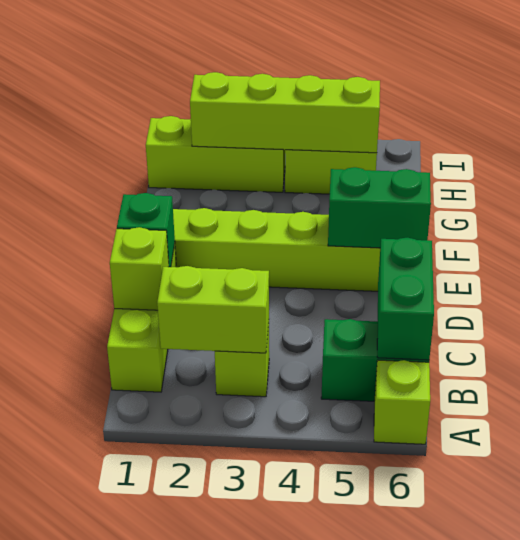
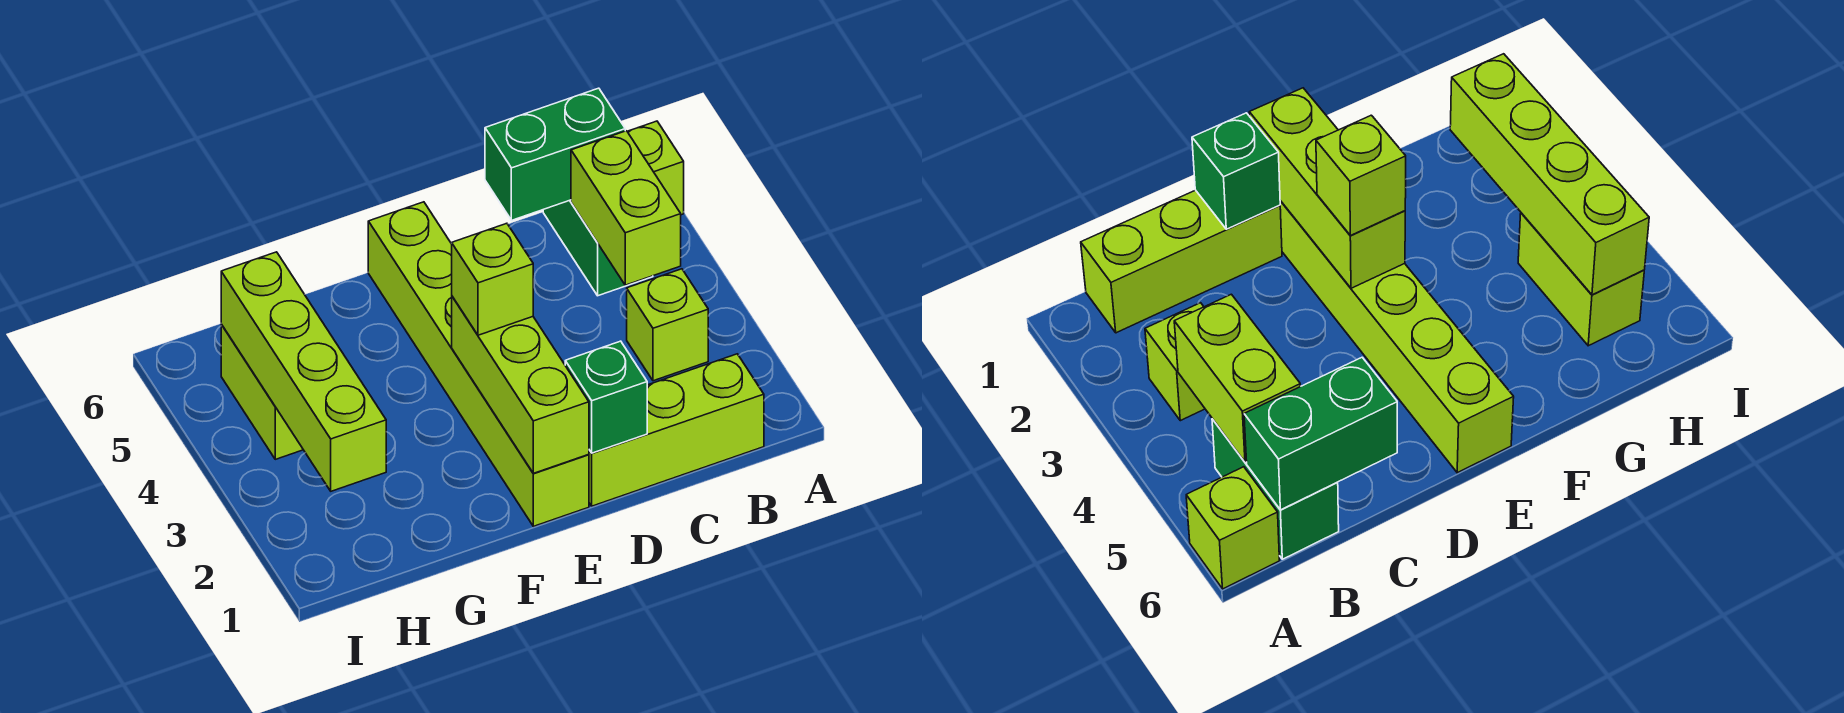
lime brick B2:B3 level 2 -> lime brick B4:B5 level 2
lime brick C1 level 2 -> lime brick E3 level 3
green brick E5:E6 level 2 -> none
lime brick H1:H3 level 1 -> lime brick E1:E3 level 2

